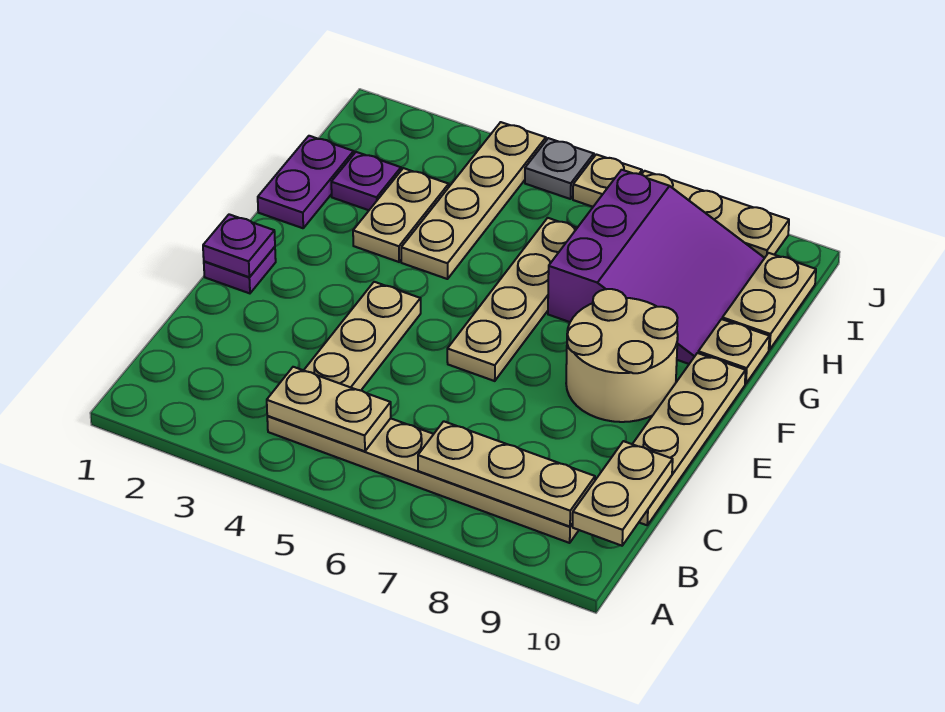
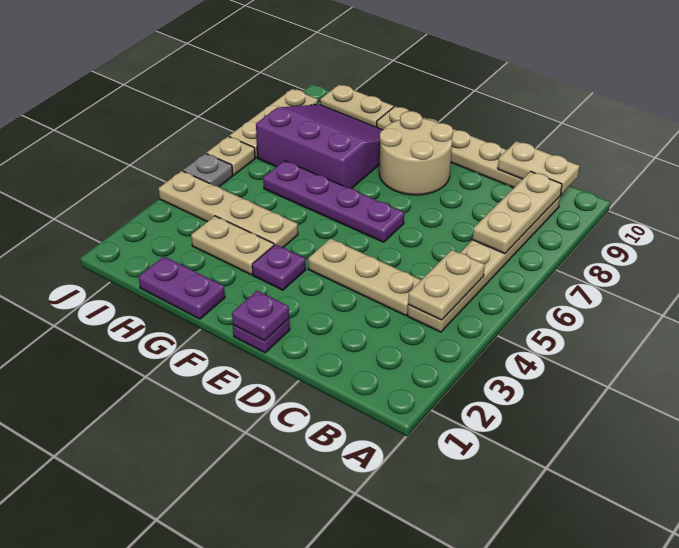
tan plate E6:H6 level 1 -> purple plate E6:H6 level 1
purple plate H2 level 1 -> purple plate F3 level 1

